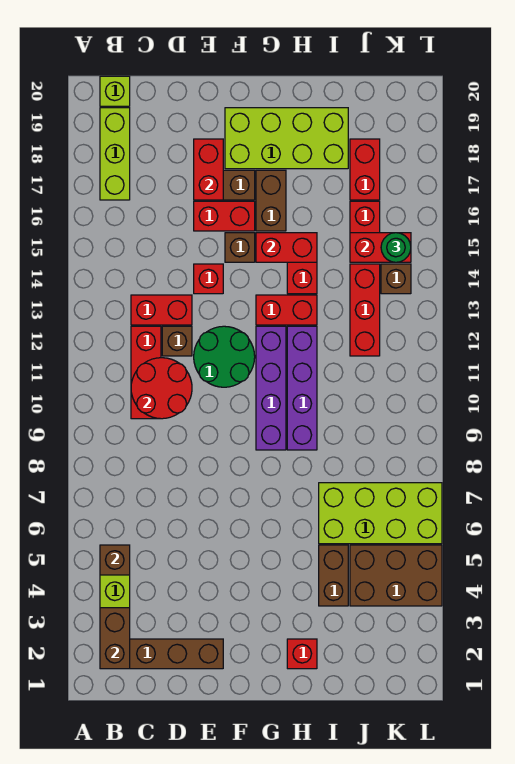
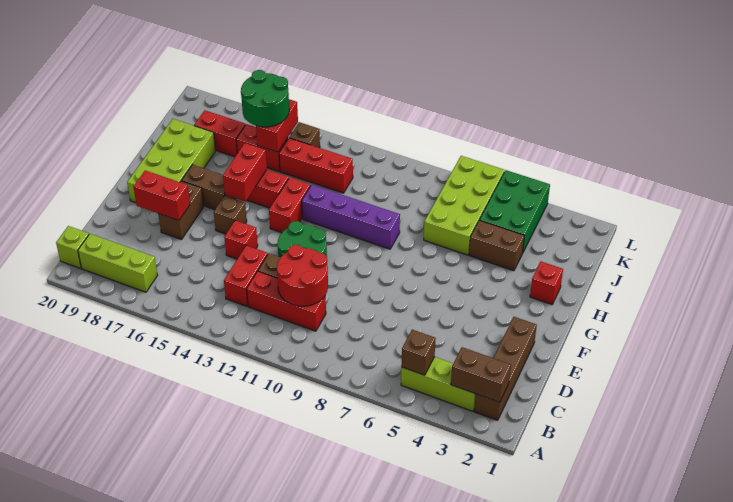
red brick E16:F16 level 1 -> none
purple brick G9:G12 level 1 -> none
brown brick J4:L5 level 1 -> green brick J4:L5 level 1
green round brick K15 level 3 -> green round brick J15:K16 level 3

